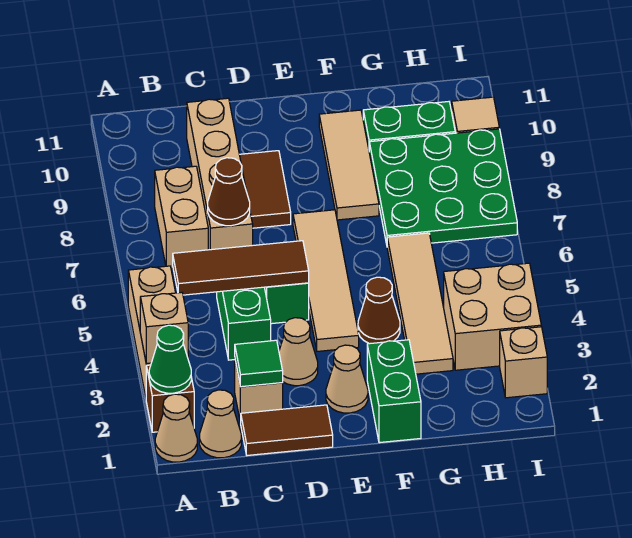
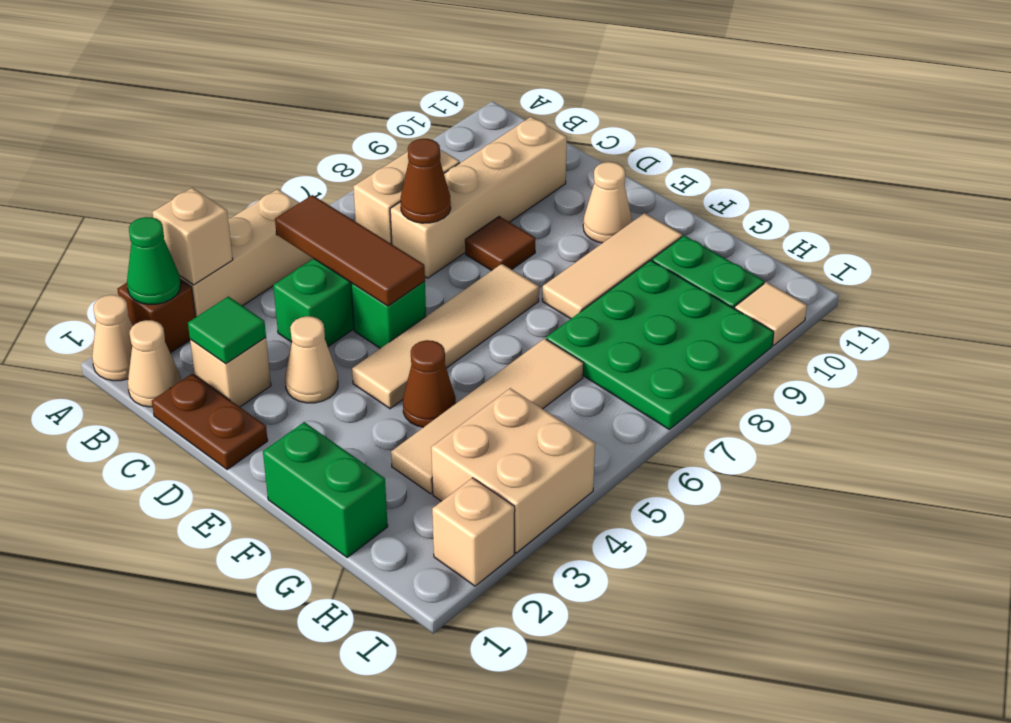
brown tile C1:D1 level 1 -> brown plate C1:D1 level 1
brown tile D8:D9 level 1 -> brown tile D8 level 1
tan cone E2 level 1 -> tan cone E10 level 1
green brick F1:F2 level 1 -> green brick F1:G1 level 1

